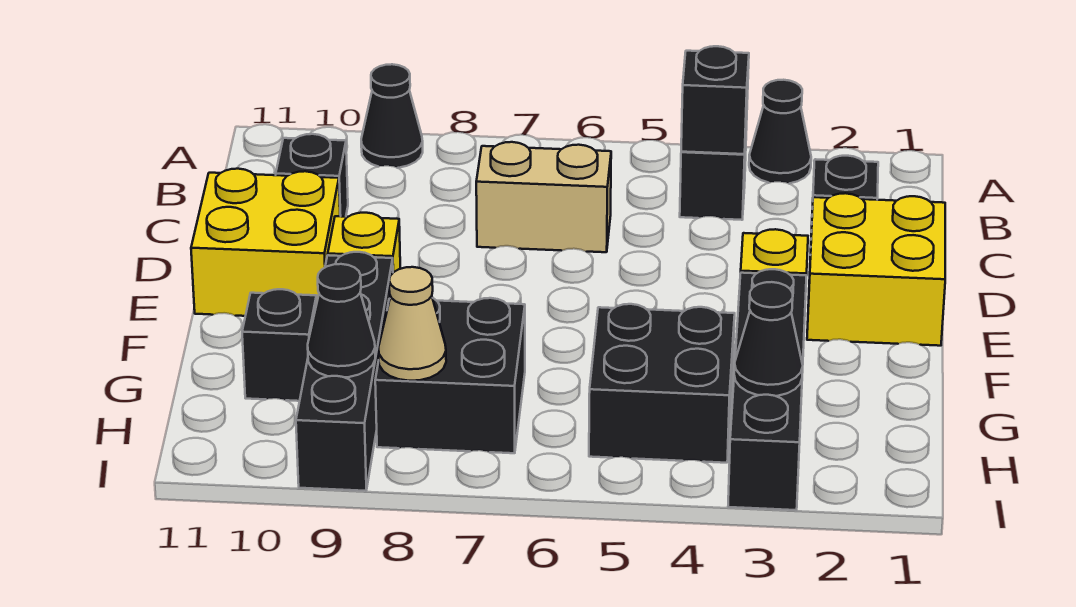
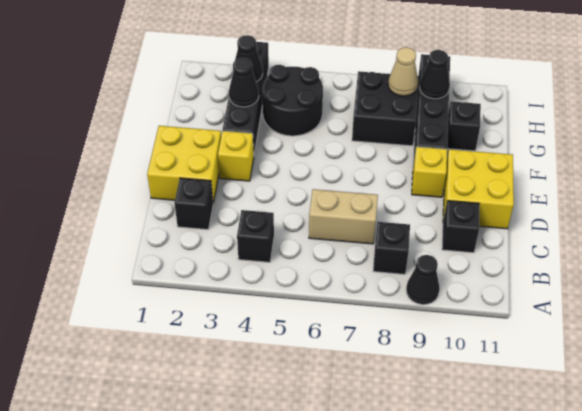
black cone A3 level 1 -> black cone G3 level 2
black brick B4 level 2 -> black brick B8 level 1
black brick G4:H5 level 1 -> black round brick G4:H5 level 1

